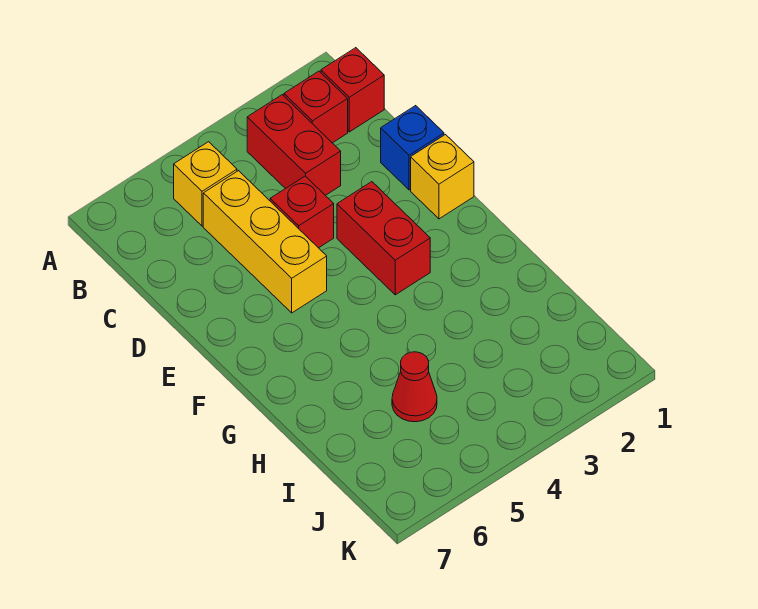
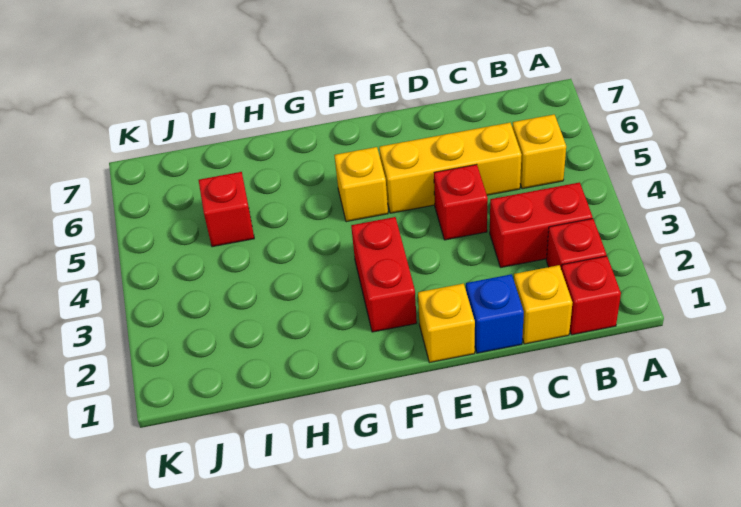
none -> yellow brick C1 level 1
red brick E3:F3 level 1 -> red brick F2:F3 level 1
none -> yellow brick F5 level 1
red cone I5 level 1 -> red brick I5 level 1

